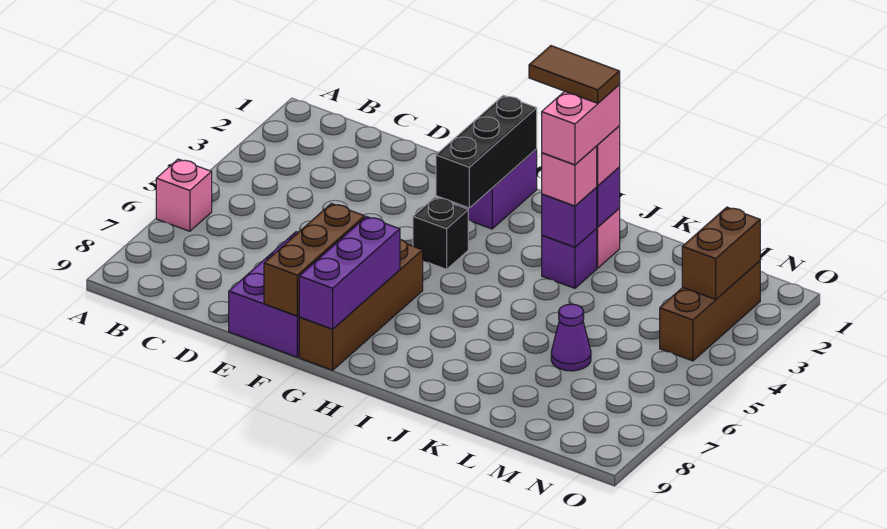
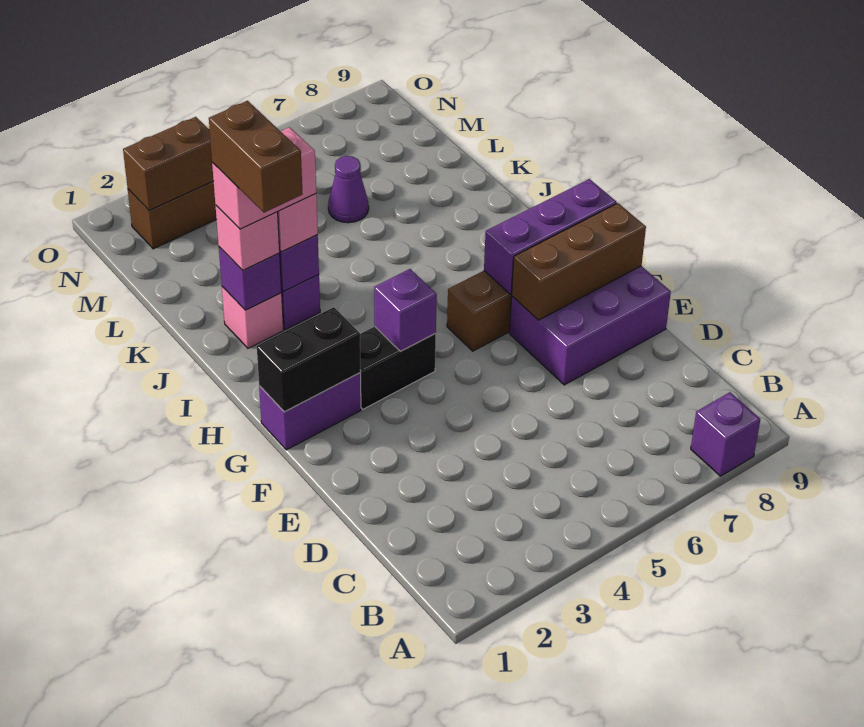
pink brick A6 level 1 -> none
none -> purple brick A8 level 1
black brick G1:G3 level 2 -> black brick G1:G2 level 2
black brick G4 level 1 -> black brick G3:G4 level 1
none -> purple brick G4 level 2
brown tile I2:J2 level 5 -> brown brick I2:J2 level 5

